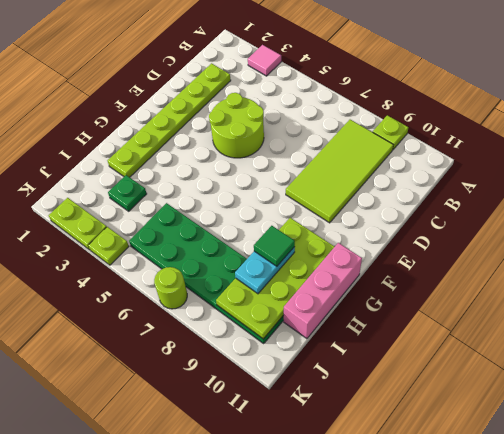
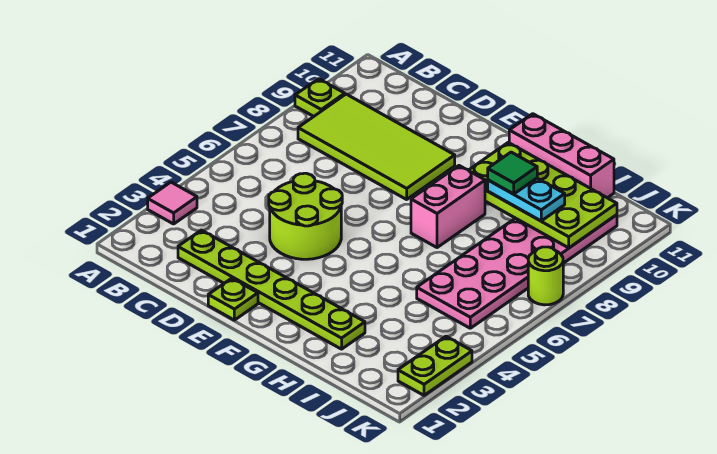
none -> pink brick G7:G8 level 1
green plate I3 level 1 -> none
green plate I5:J10 level 1 -> pink plate I5:J10 level 1
lime plate K4 level 1 -> lime plate E1 level 1

